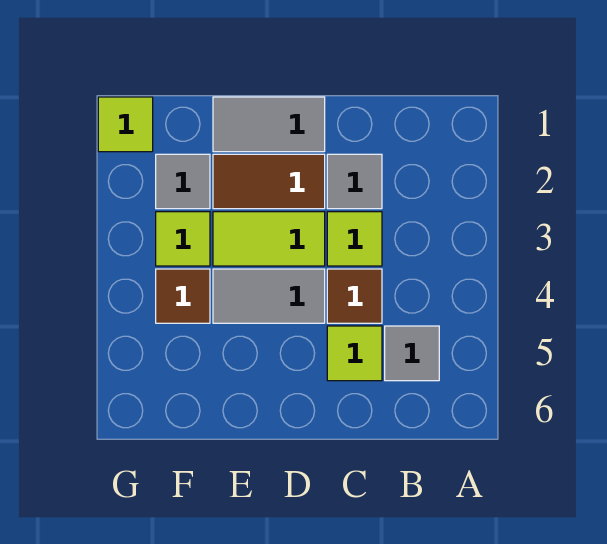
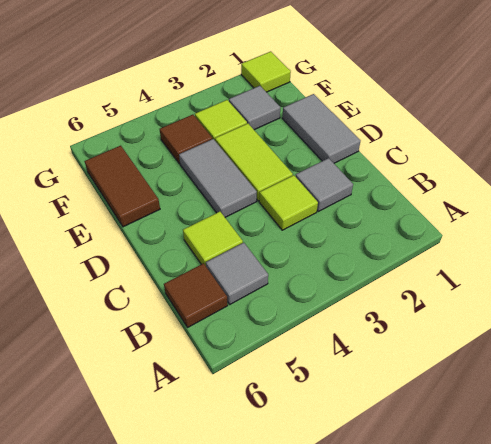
brown tile C4 level 1 -> brown tile B6 level 1
brown tile D2:E2 level 1 -> brown tile E6:F6 level 1

